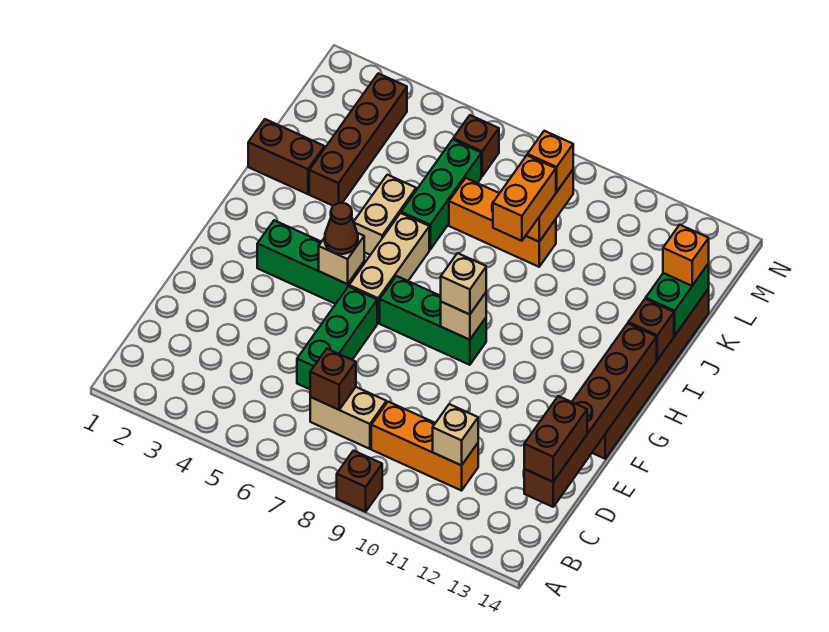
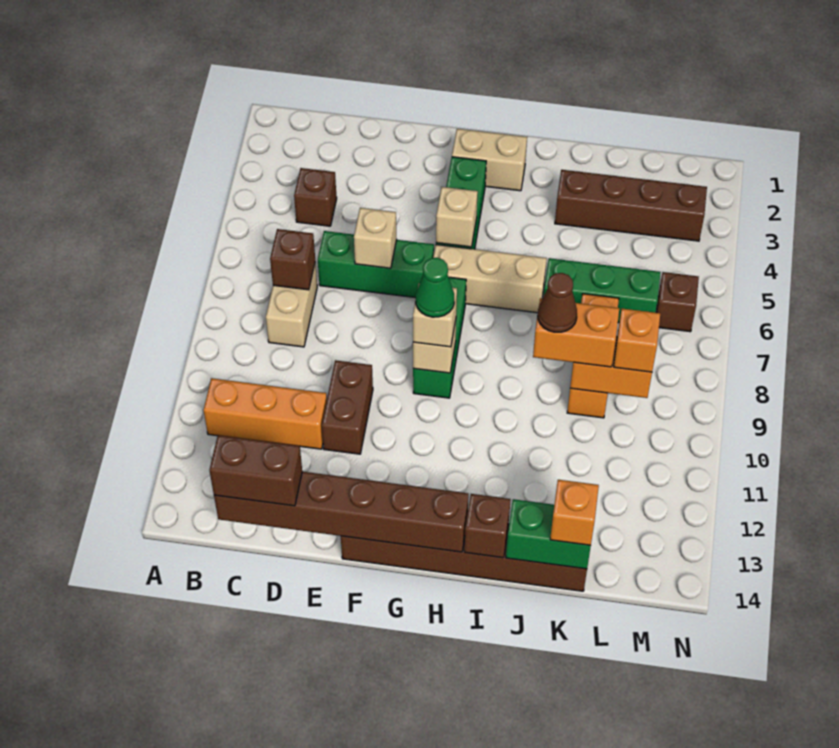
brown brick A9 level 1 -> brown brick C4 level 1
orange brick C9:C11 level 1 -> orange brick B11:D11 level 1
tan brick C11 level 2 -> tan brick E6 level 2
brown cone G5 level 3 -> brown cone J9 level 4
none -> green cone G9 level 4
tan brick I5:J5 level 1 -> tan brick G2:H2 level 1
brown brick J1:J2 level 1 -> brown brick E10:E11 level 1

